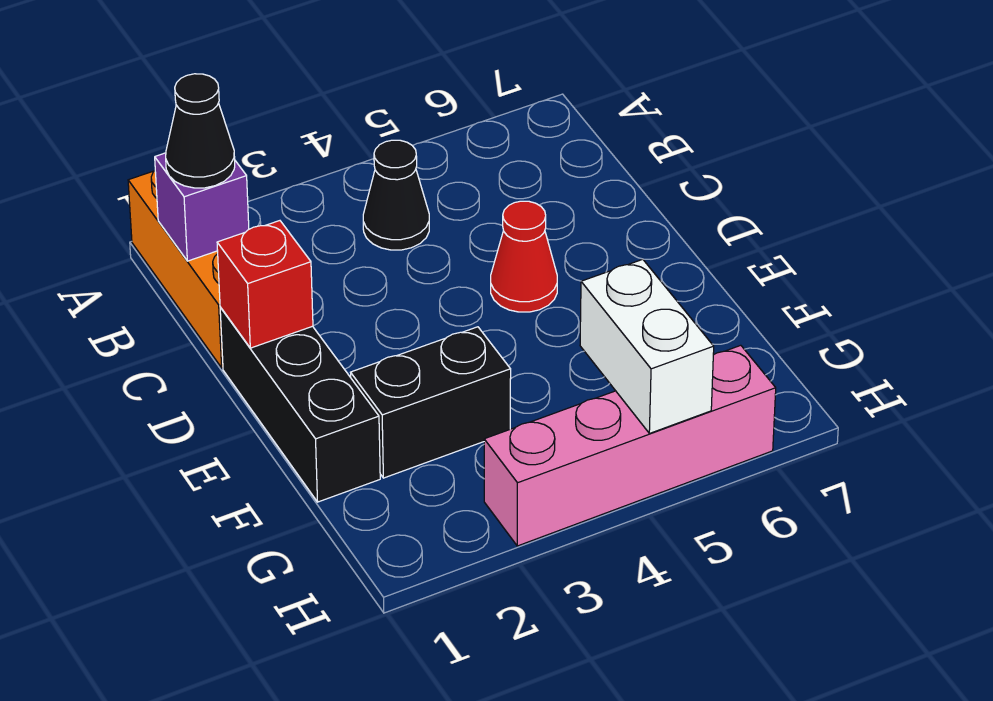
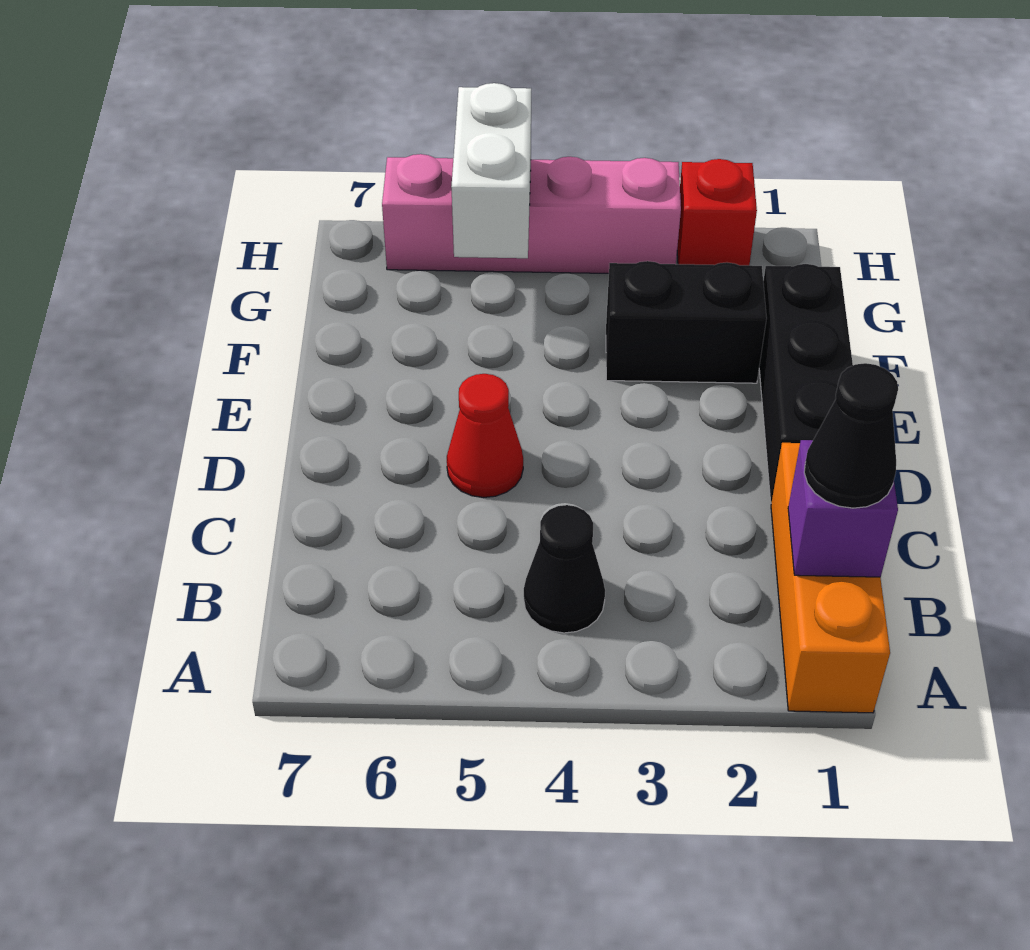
red brick D1 level 2 -> red brick H2 level 1

